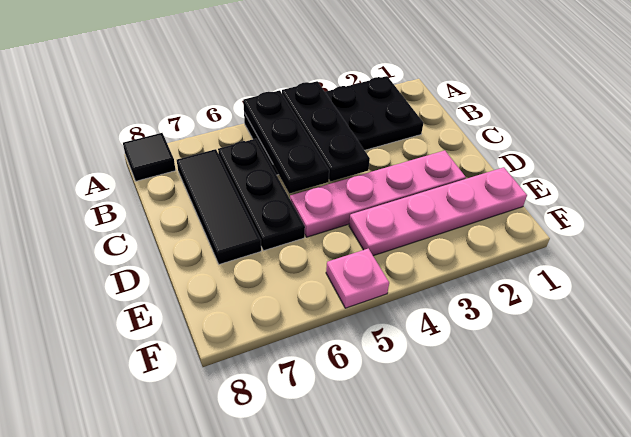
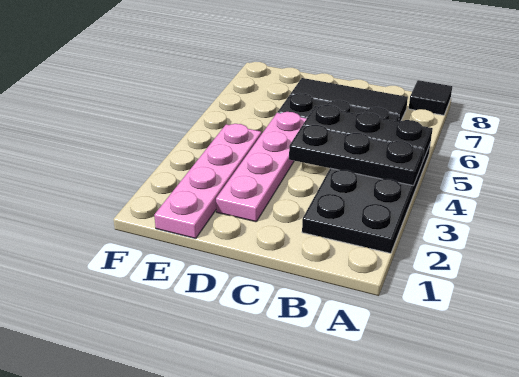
pink plate F5 level 1 -> none

